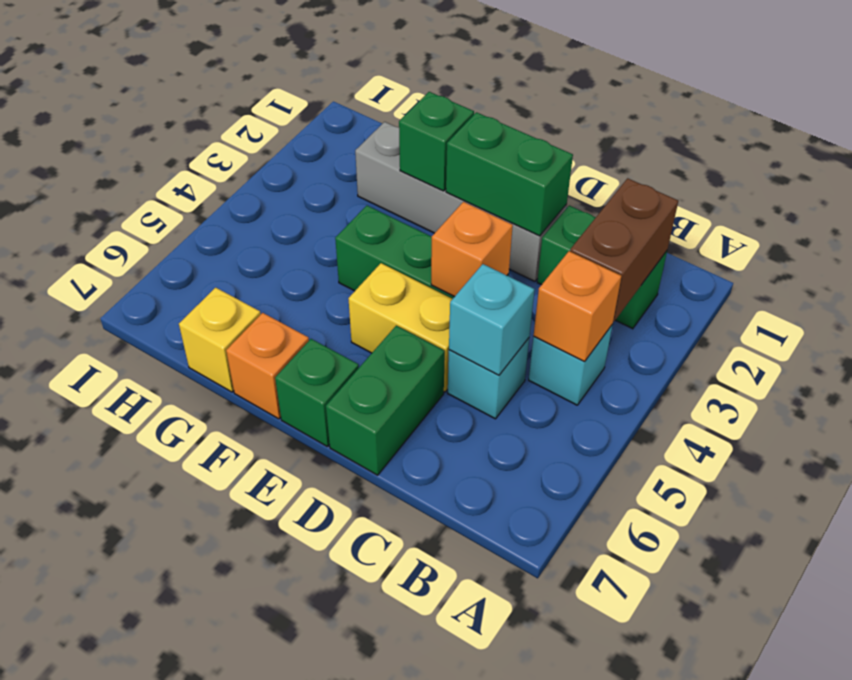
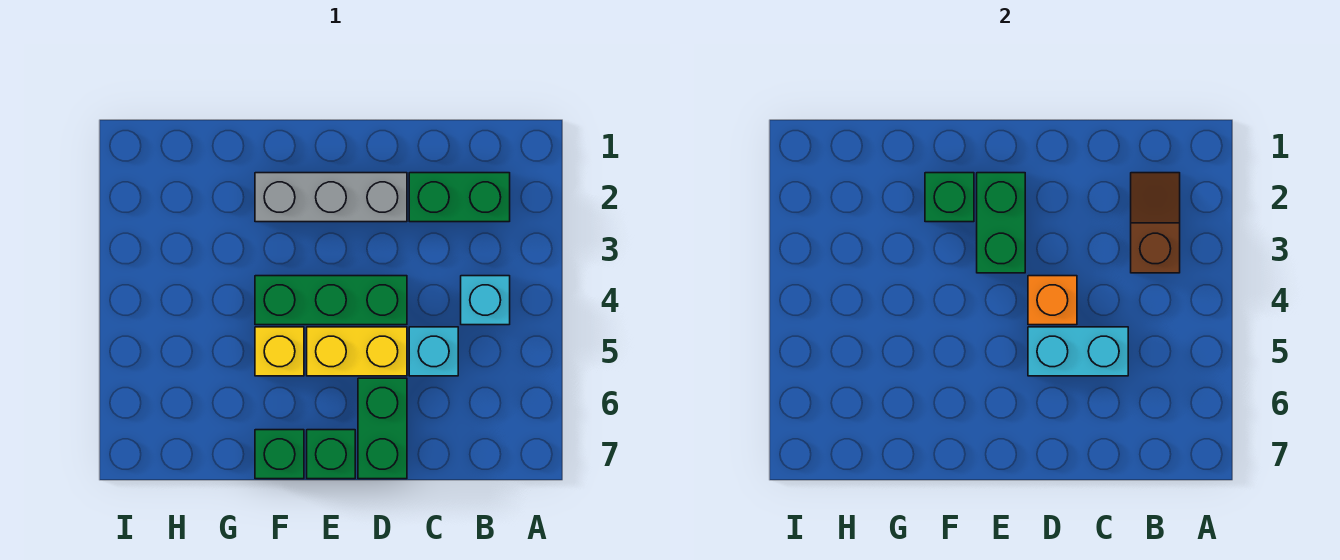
brown brick B2:B3 level 2 -> brown slope B2:B3 level 2 top 3
orange brick B4 level 2 -> none
cyan brick C5 level 2 -> cyan brick C5:D5 level 2
grey brick D2:G2 level 1 -> grey brick D2:F2 level 1
green brick D2:E2 level 2 -> green brick E2:E3 level 2
orange brick F7 level 1 -> green brick F7 level 1
yellow brick G7 level 1 -> yellow brick F5 level 1

